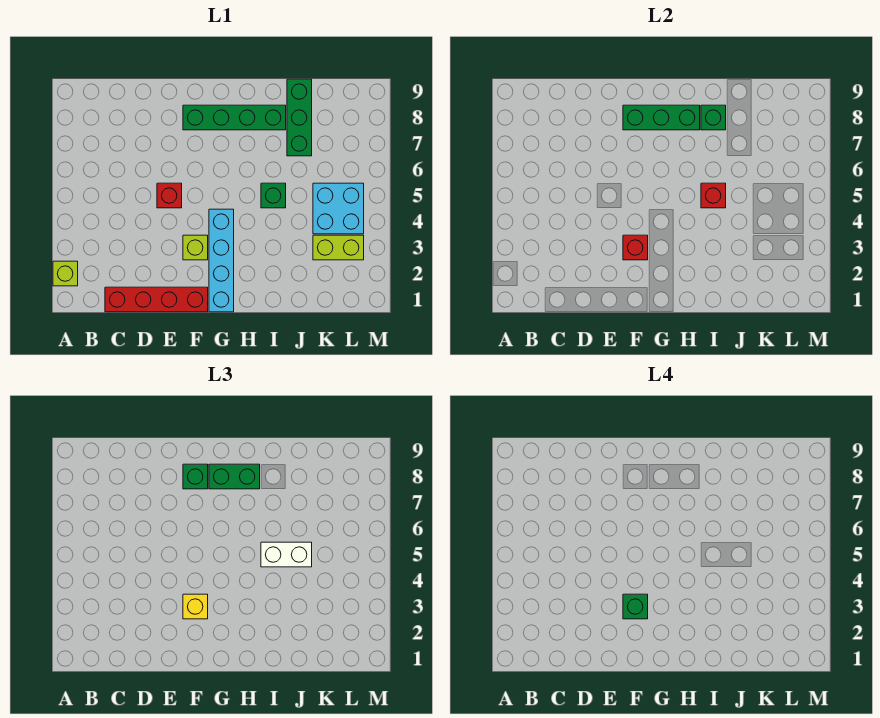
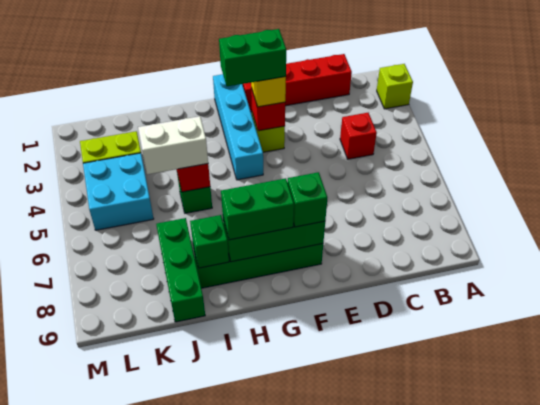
red brick E5 level 1 -> red brick C4 level 1
green brick F3 level 4 -> green brick F3:G3 level 4

